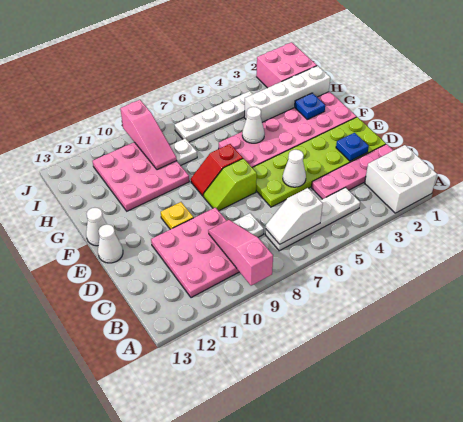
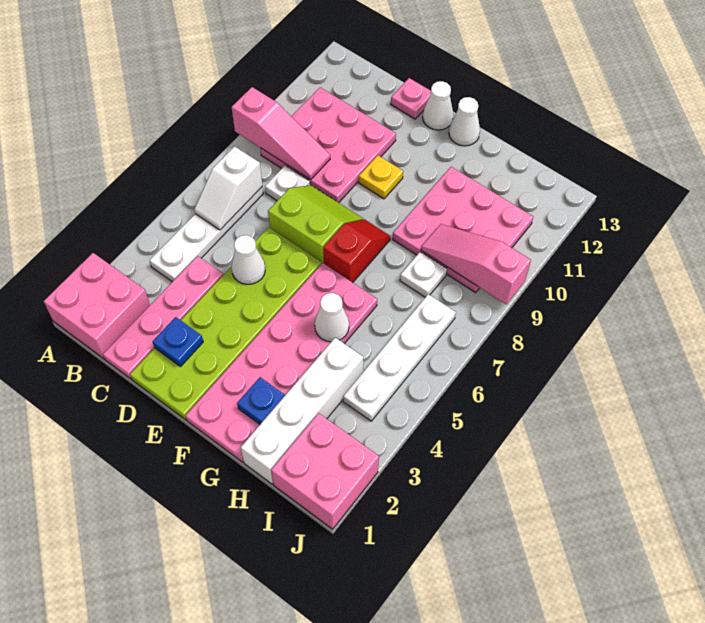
white brick A1:B2 level 1 -> pink brick A1:B2 level 1
white slope B6:B7 level 2 top 6 -> white slope B6:B7 level 2 top 7
none -> pink plate D13 level 1
lime slope E7:E8 level 1 top 7 -> lime slope D7:E8 level 1 top 7

